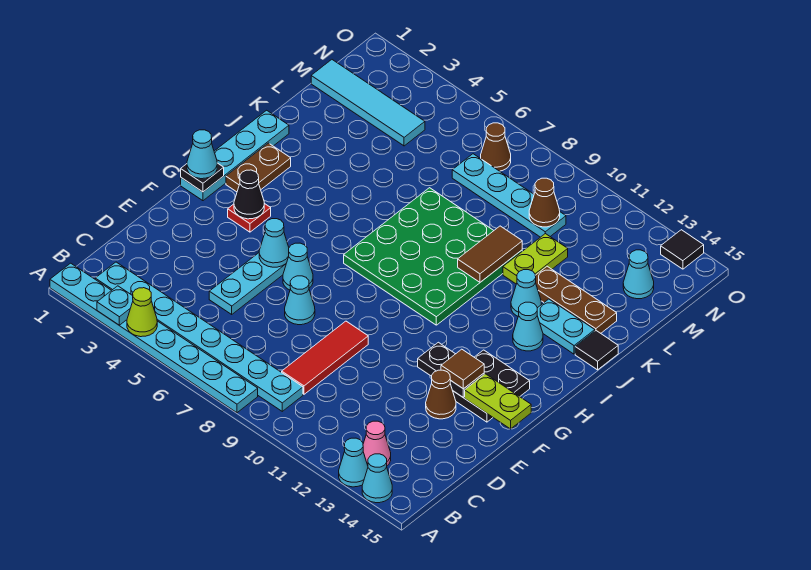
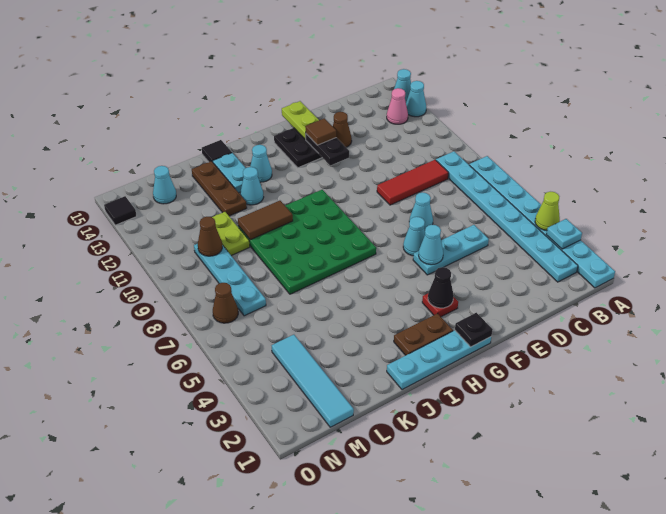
cyan cone G1 level 3 -> none
lime plate K11:L11 level 1 -> lime plate L10:L11 level 1

